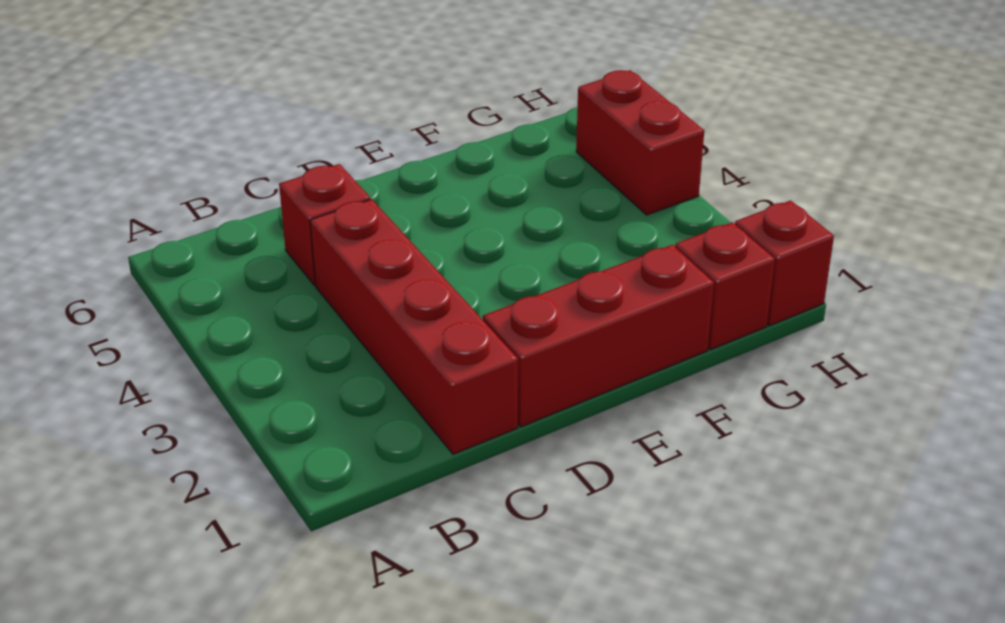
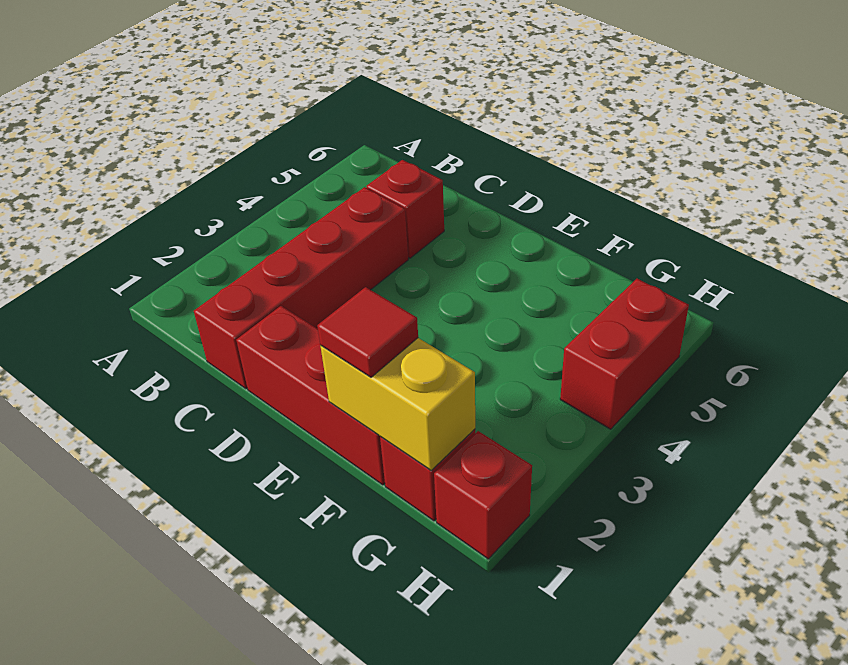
none -> yellow brick F1:G1 level 2
none -> red tile F1 level 3

